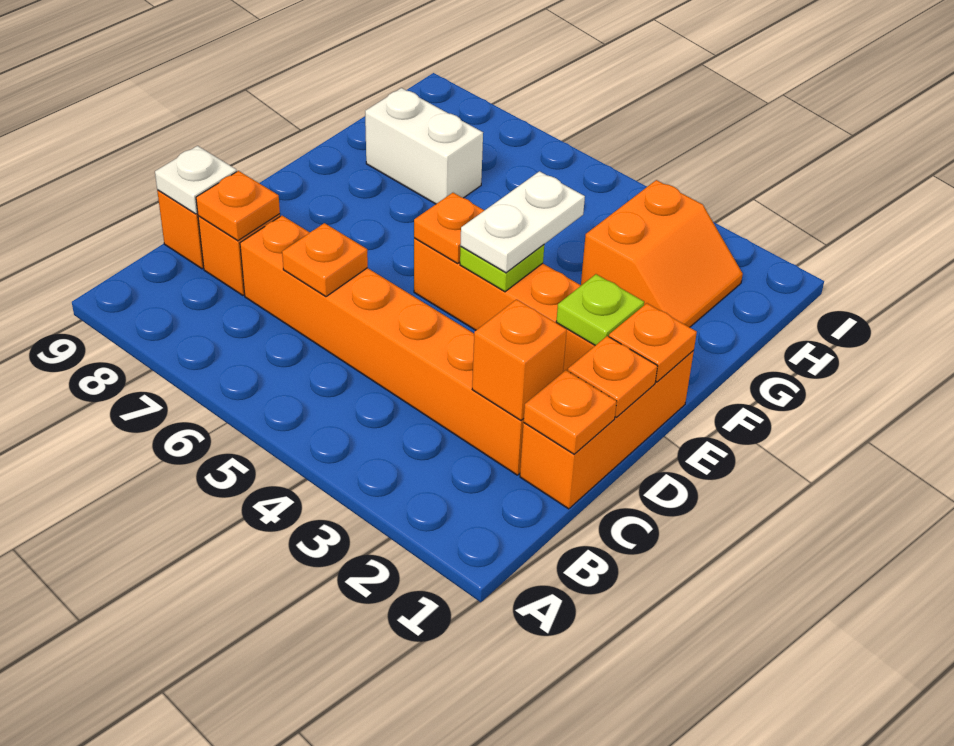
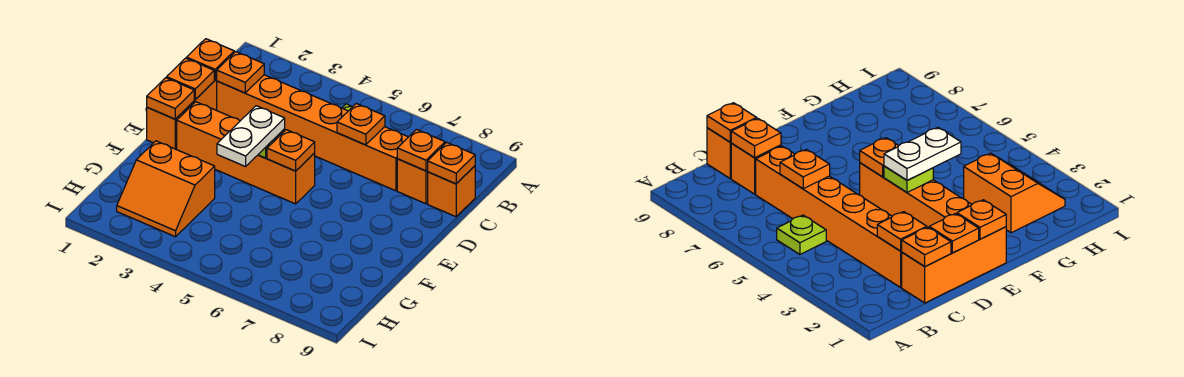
orange brick C2 level 2 -> orange plate C2 level 2
white plate C9 level 2 -> orange plate C9 level 2
lime plate E2 level 2 -> lime plate B5 level 1
orange slope G2:H3 level 1 top 3 -> orange slope G2:H3 level 1 top G
white brick G7:G8 level 1 -> none

